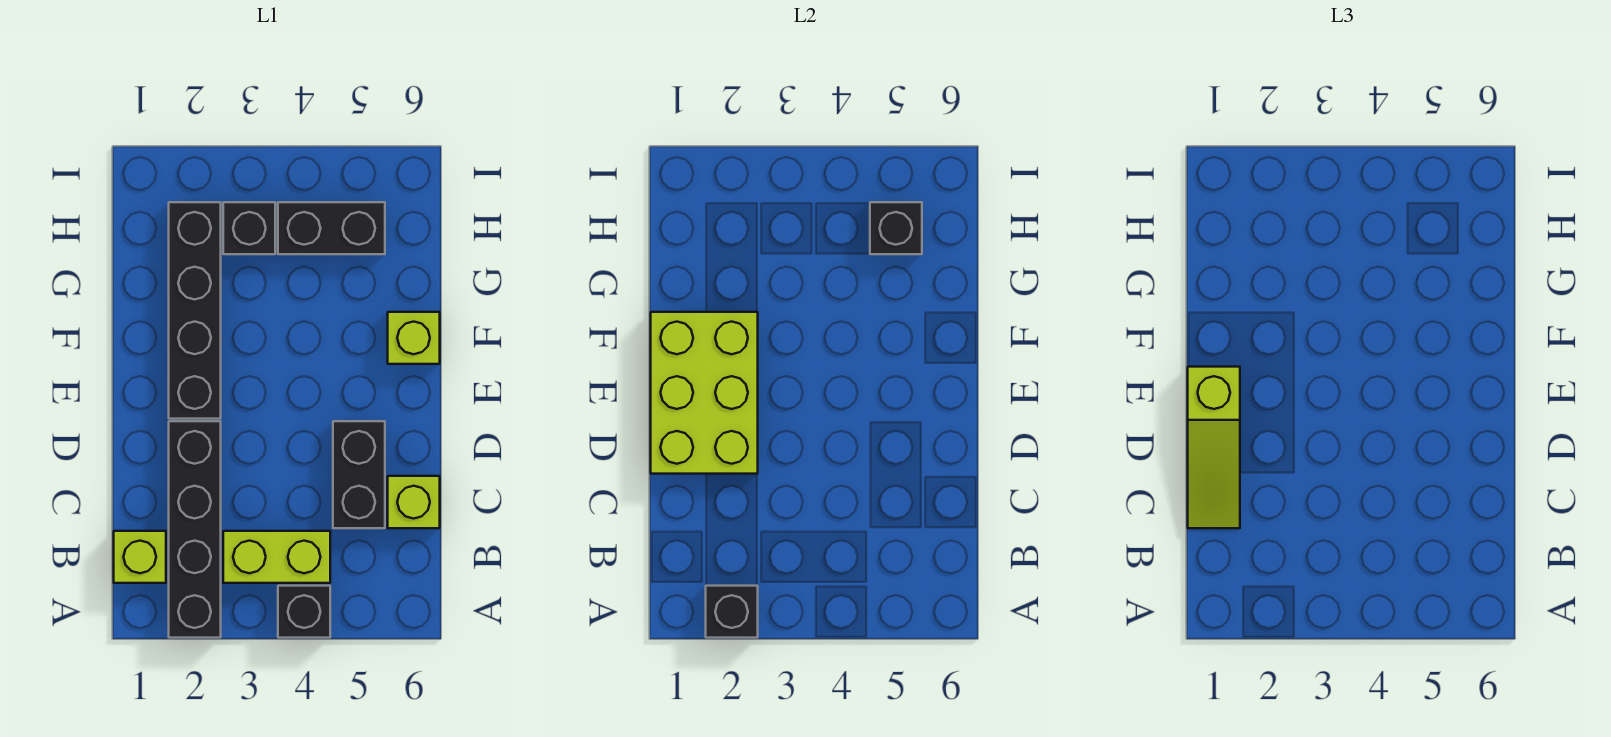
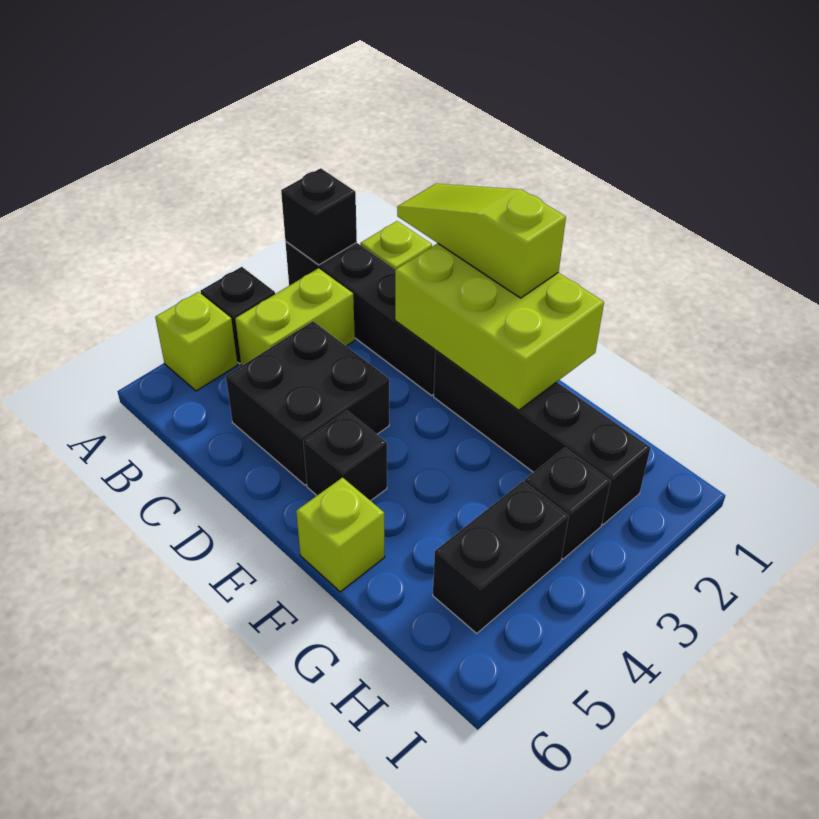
black brick C5:D5 level 1 -> black brick C4:D5 level 1
lime brick C6 level 1 -> lime brick A5 level 1
black brick H5 level 2 -> black brick E5 level 1

